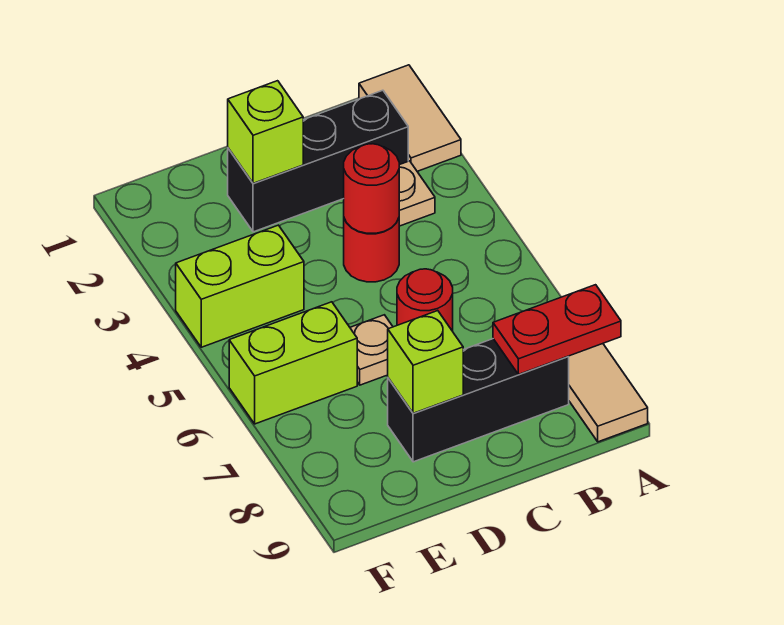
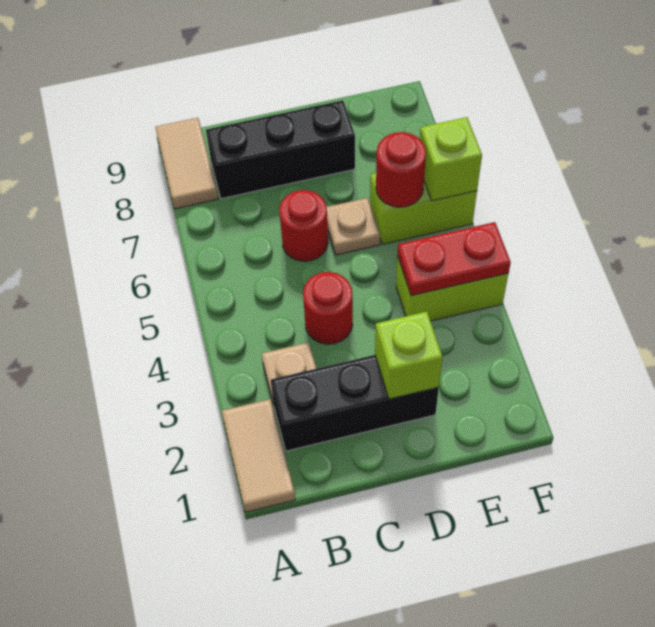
red plate A8:B8 level 2 -> red plate E4:F4 level 2
red round brick C4 level 2 -> red round brick E6 level 2
lime brick D8 level 2 -> lime brick F6 level 2

